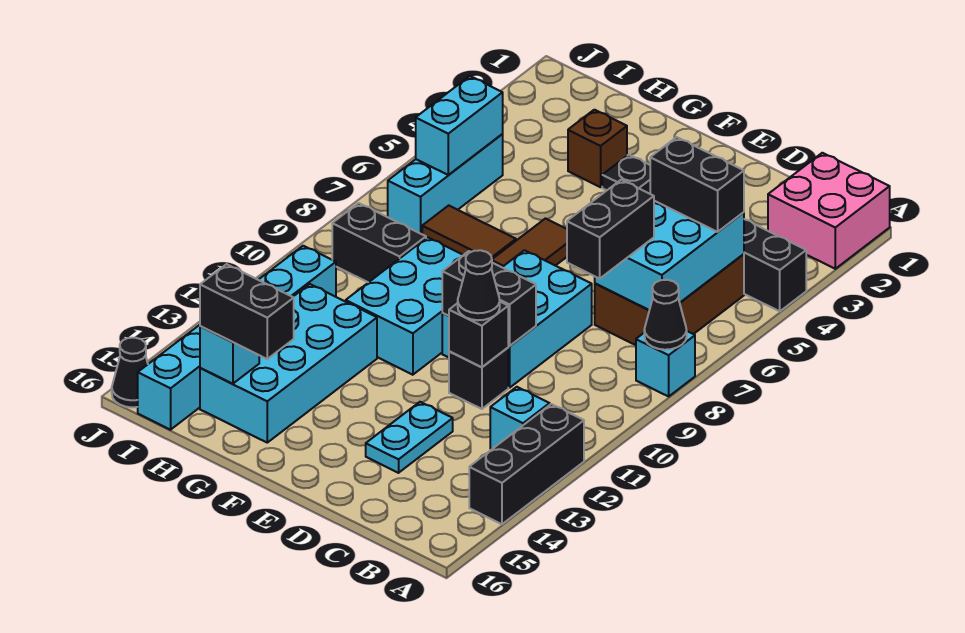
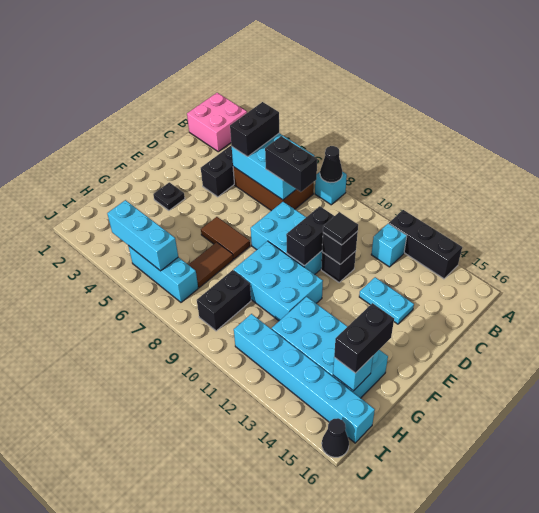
black cone D11 level 3 -> black tile D11 level 3
brown brick G3 level 1 -> none
cyan brick I5:I6 level 2 -> cyan brick I4:I6 level 2

